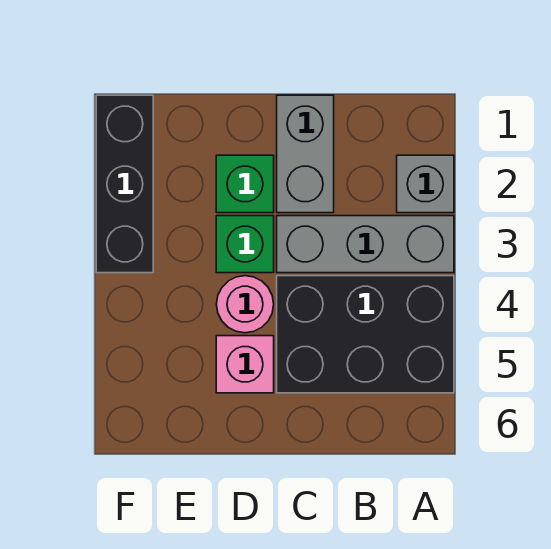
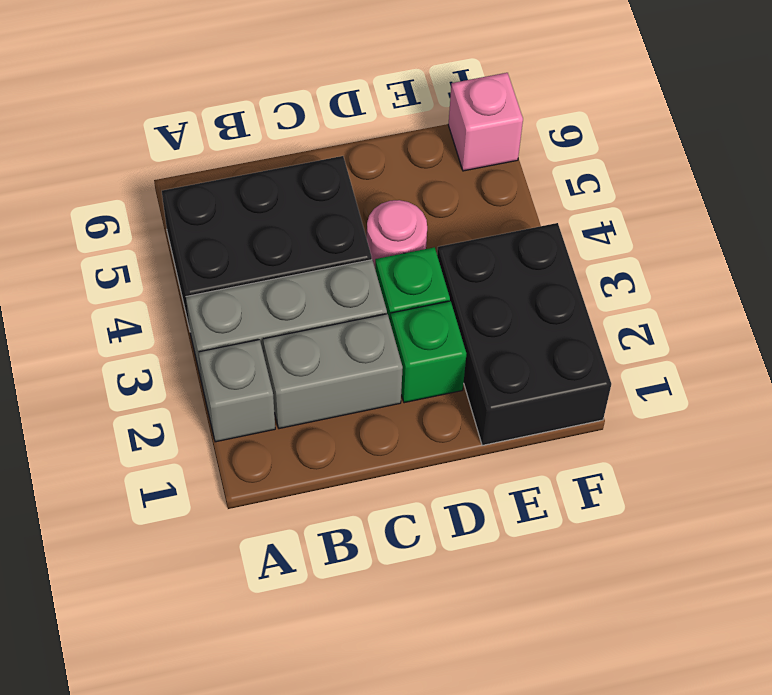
grey brick C1:C2 level 1 -> grey brick B2:C2 level 1
pink brick D5 level 1 -> pink brick F6 level 1
black brick F1:F3 level 1 -> black brick E1:F3 level 1

